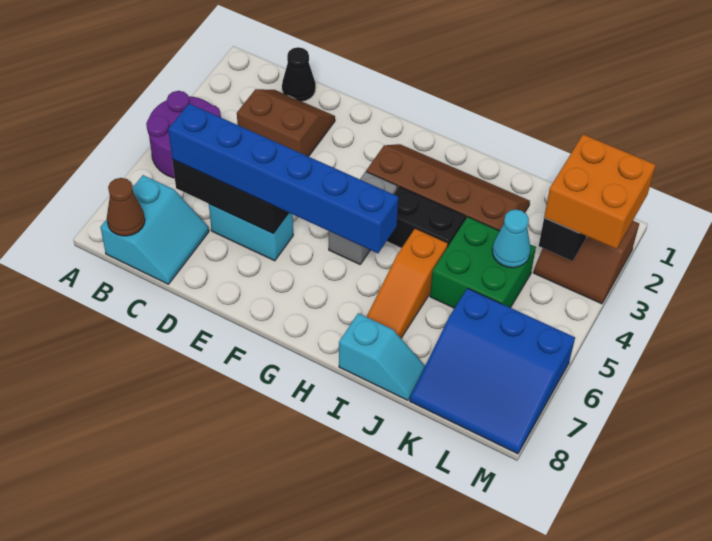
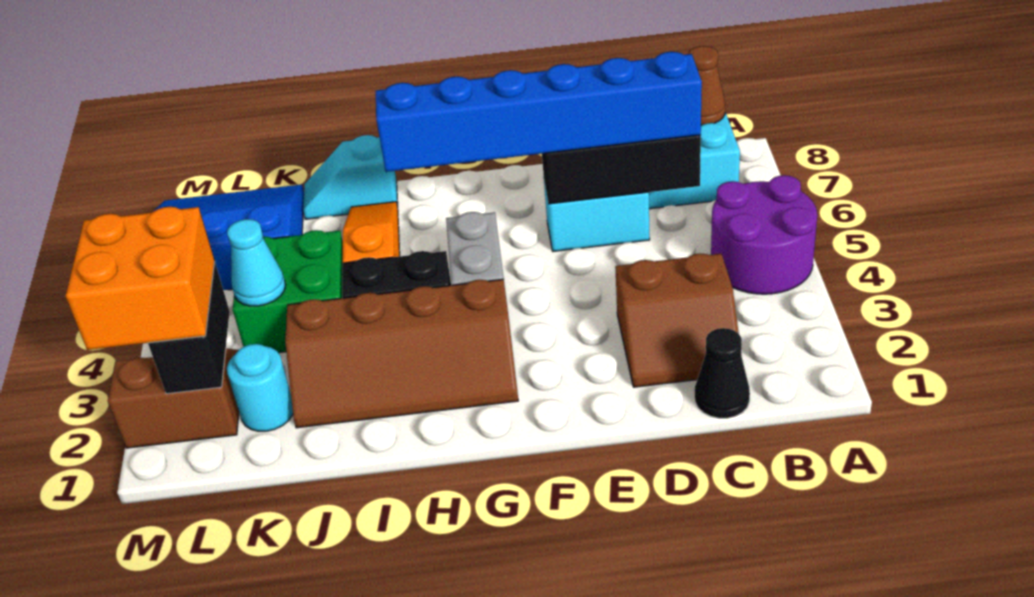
none -> cyan round brick K2 level 1

